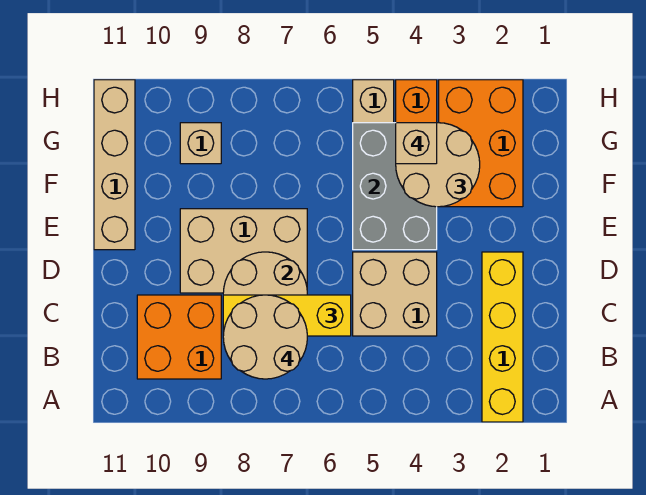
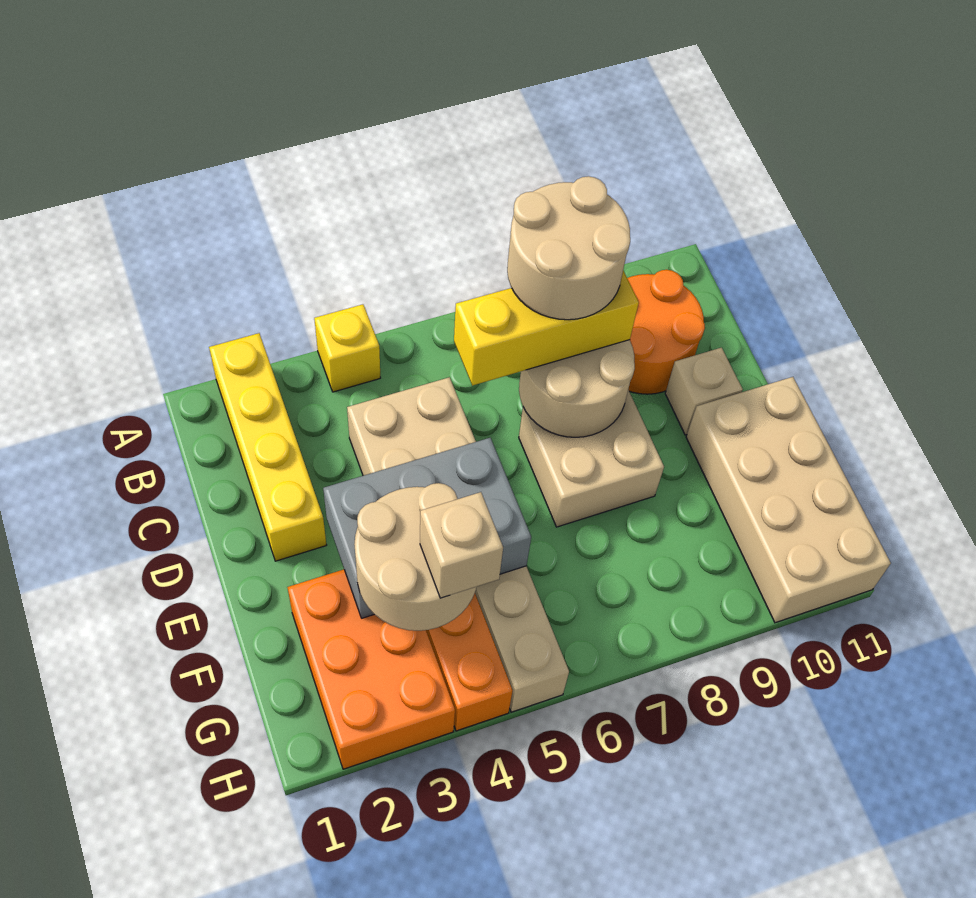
none -> yellow brick A4 level 1
orange brick B9:C10 level 1 -> orange round brick B9:C10 level 1
tan brick D7:E9 level 1 -> tan brick D7:E8 level 1
grey brick E4:G5 level 2 -> grey brick E3:F5 level 2
tan brick E11:H11 level 1 -> tan brick E10:H11 level 1
tan brick G9 level 1 -> tan brick D10 level 1

